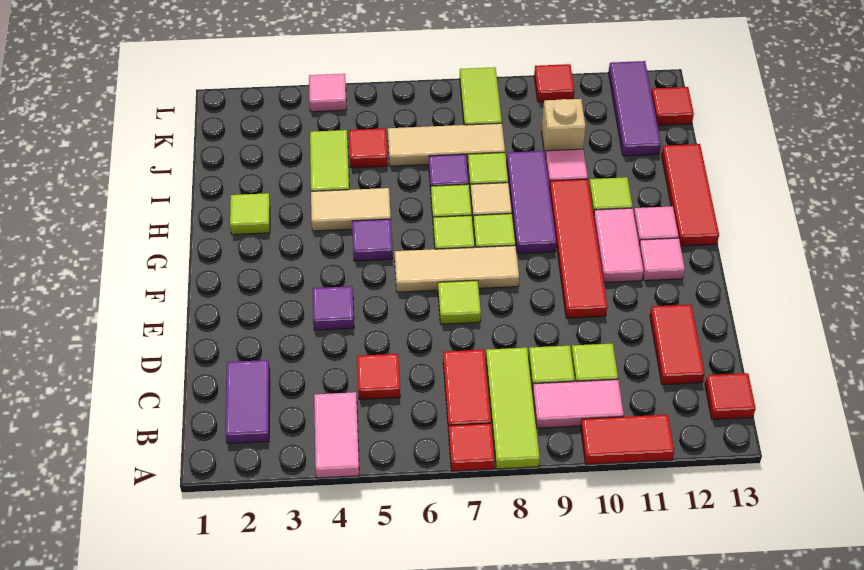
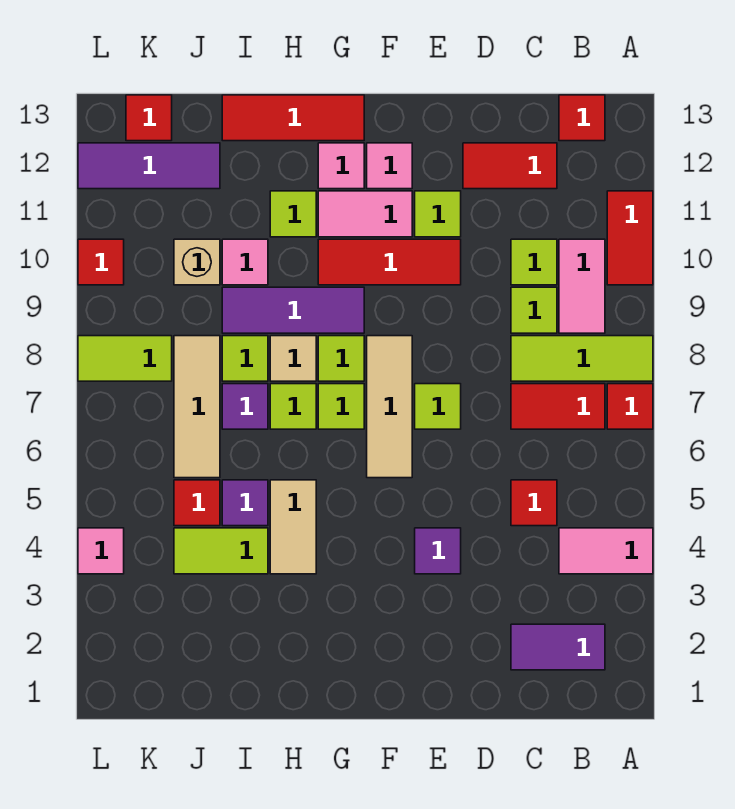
red tile E10:H10 level 1 -> red tile E10:G10 level 1
purple tile G5 level 1 -> purple tile I5 level 1
lime tile H2 level 1 -> lime tile E11 level 1

